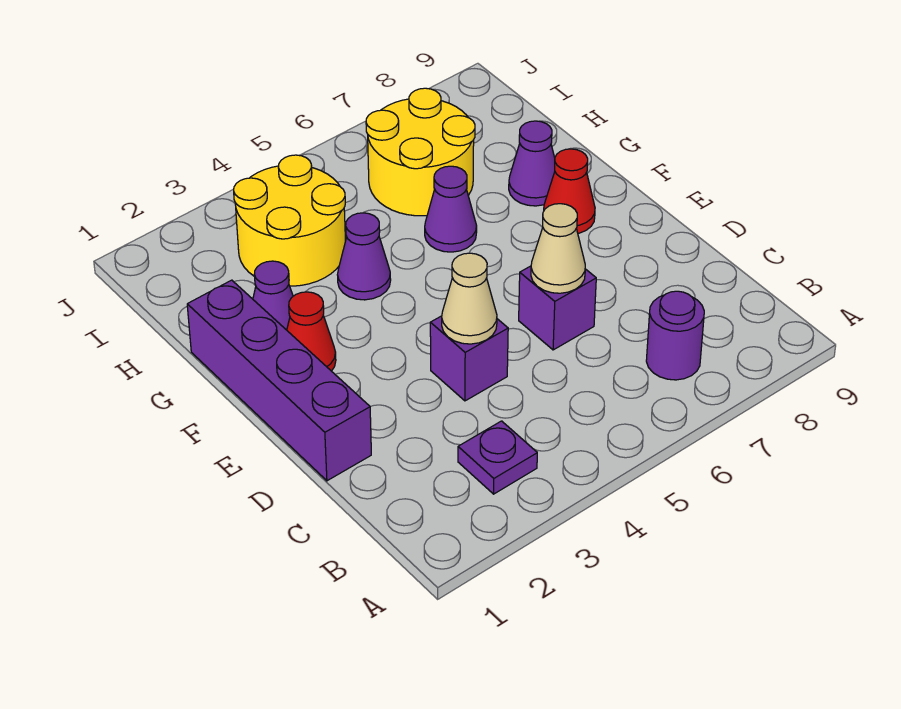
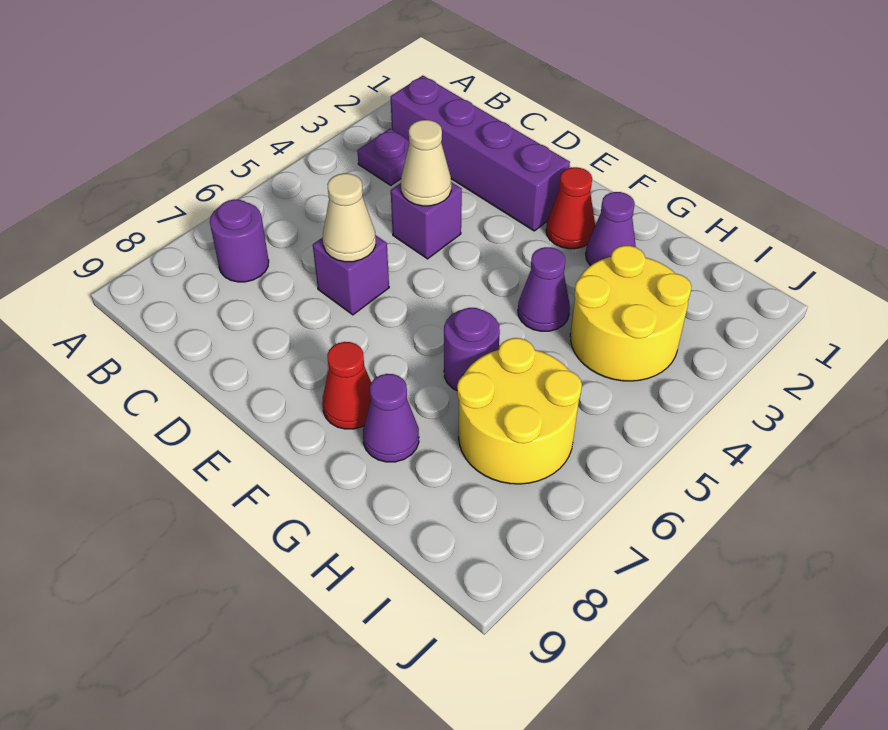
purple brick D1:G1 level 1 -> purple brick B2:E2 level 1
purple cone G6 level 1 -> purple round brick G6 level 1

